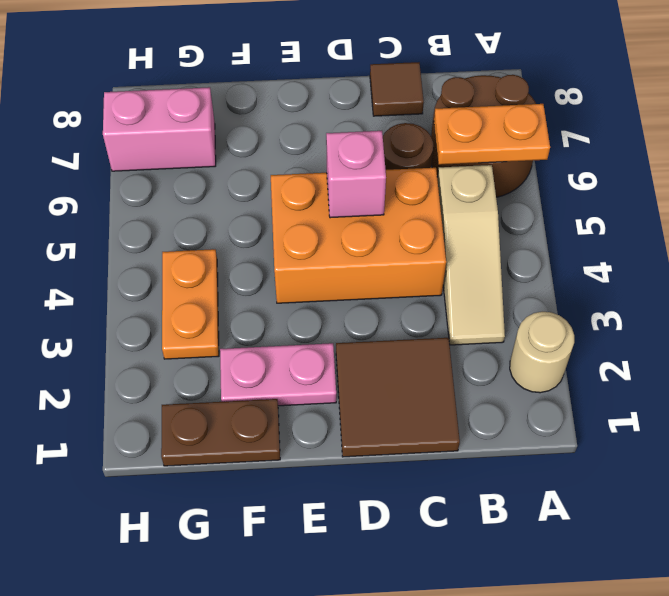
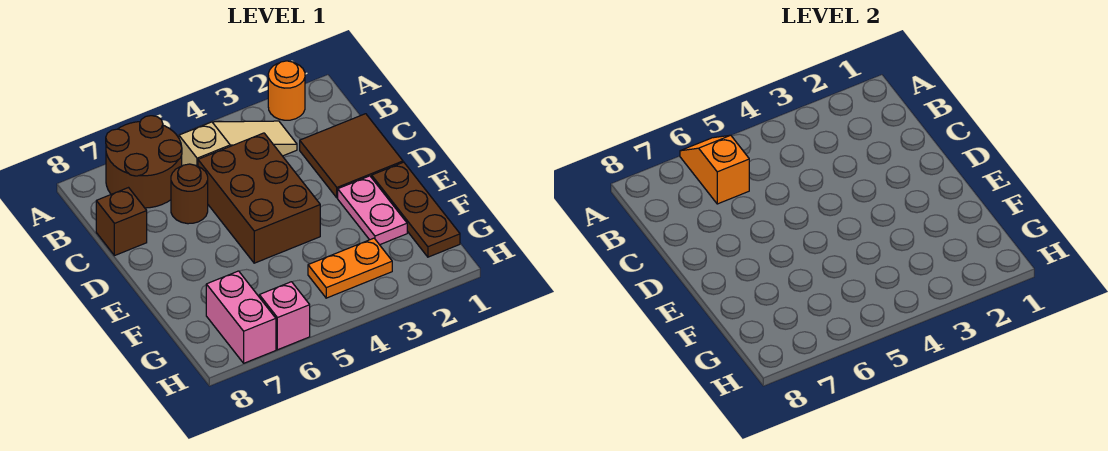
tan round brick A2 level 1 -> orange round brick A2 level 1
orange plate A6:B6 level 2 -> orange slope A6:B6 level 2 top B
orange brick C4:E5 level 1 -> brown brick C4:E5 level 1
brown tile C8 level 1 -> brown brick C8 level 1
pink brick D5 level 2 -> pink brick H6 level 1
brown plate F1:G1 level 1 -> brown plate E1:G1 level 1

